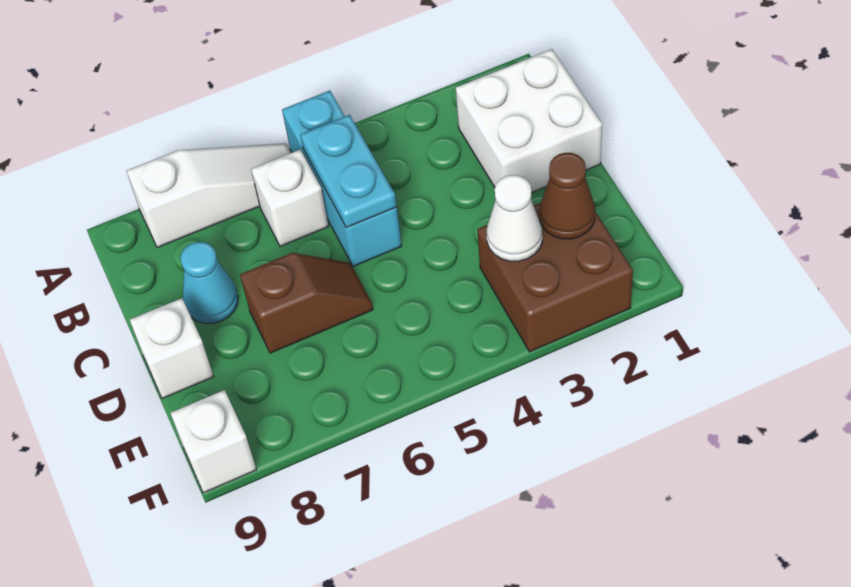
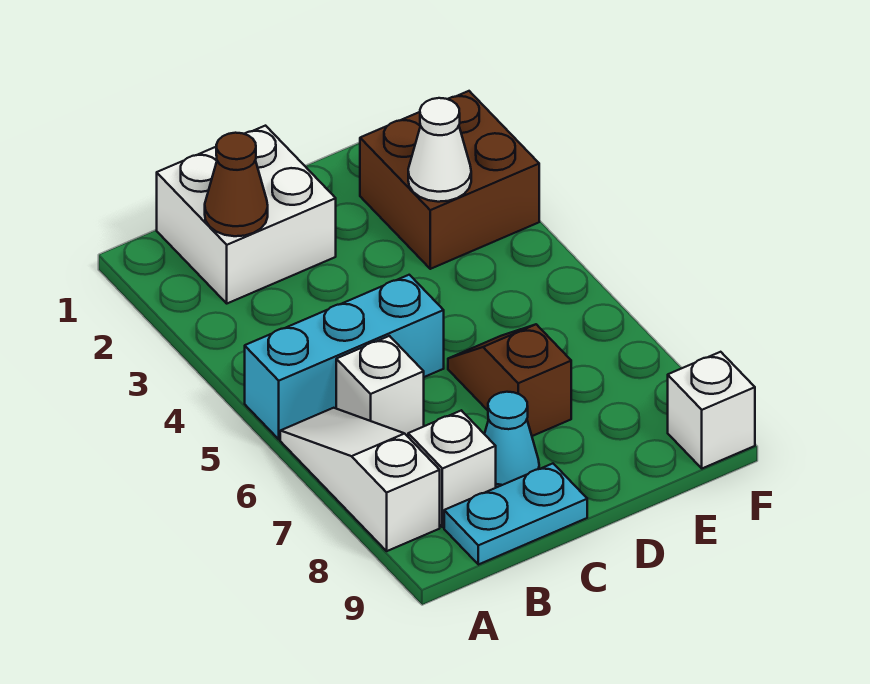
cyan plate B5:C5 level 2 -> cyan plate B9:C9 level 1
white brick D9 level 1 -> white brick B8 level 1
brown cone E2 level 2 -> brown cone B2 level 2

